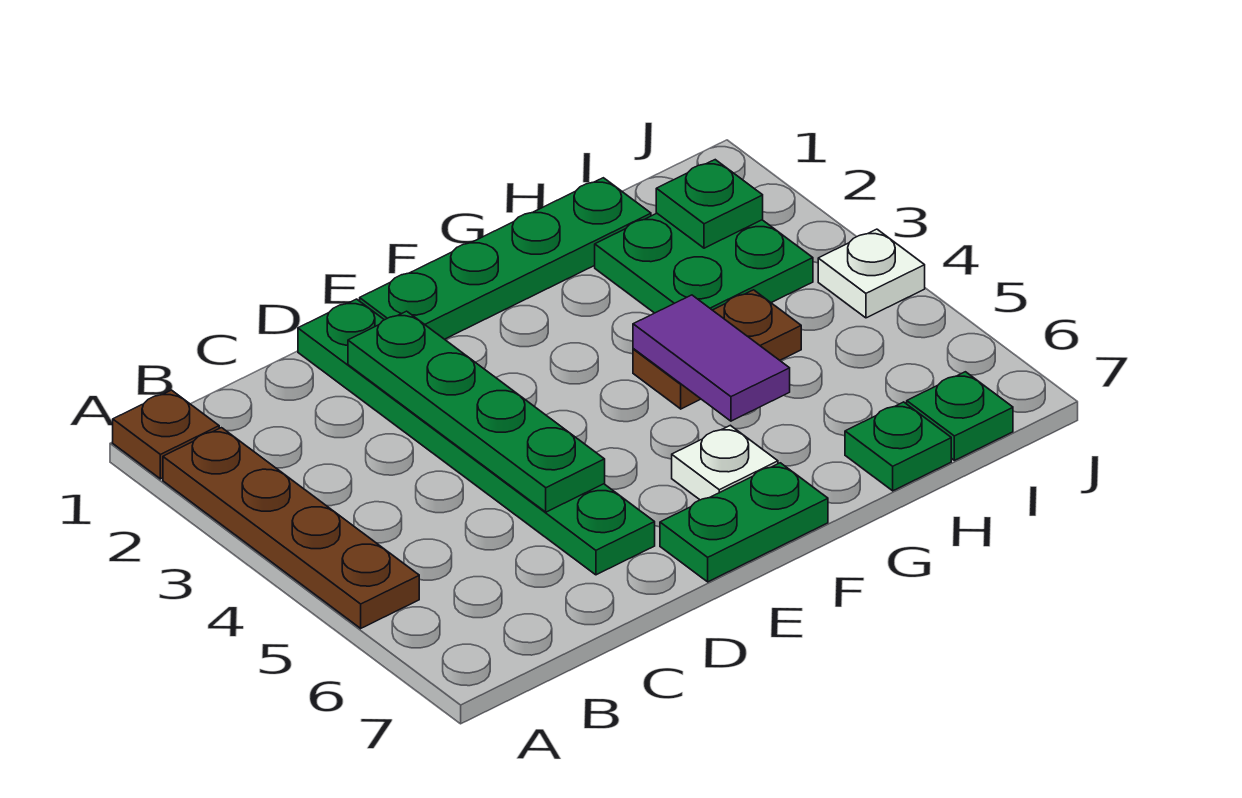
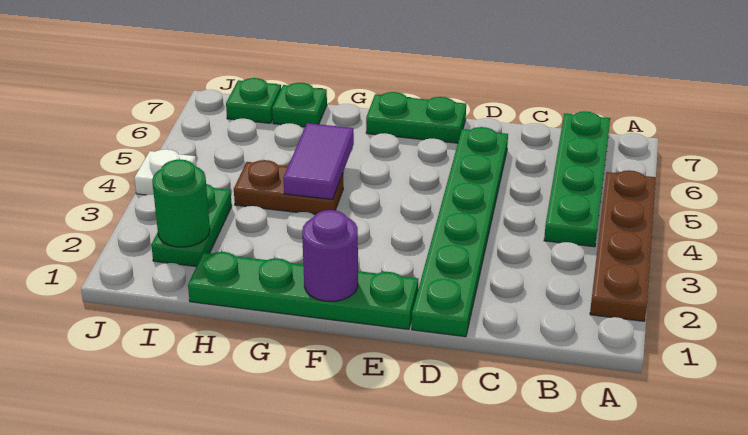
brown plate A1 level 1 -> none
green plate D2:D5 level 2 -> green plate B4:B7 level 1
none -> purple round brick F1 level 2
white plate F6 level 1 -> none
green plate H2:I3 level 1 -> green plate I2:I3 level 1
green plate I2 level 2 -> green round brick I2 level 2

